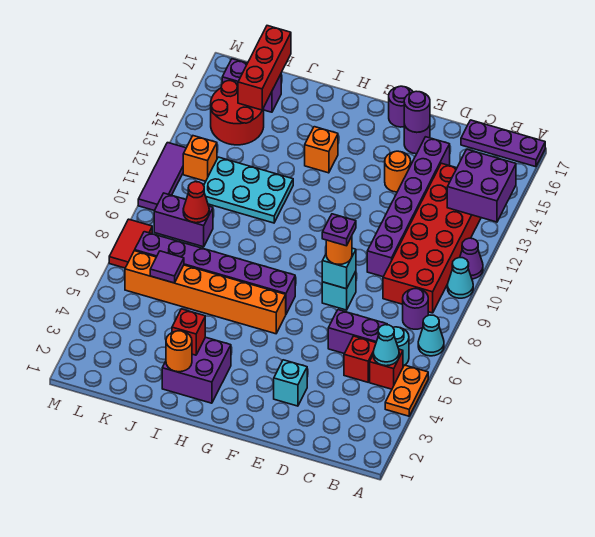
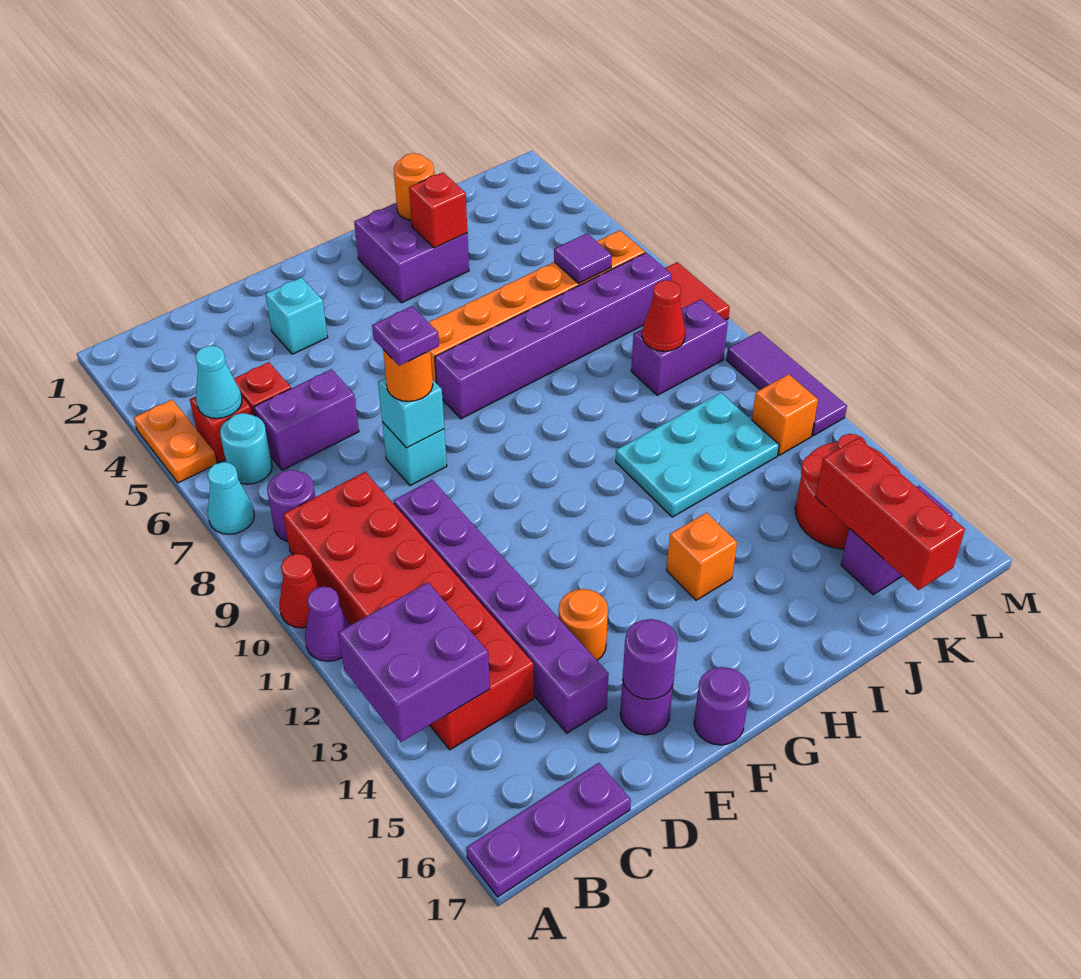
cyan cone A10 level 1 -> red cone A10 level 1

